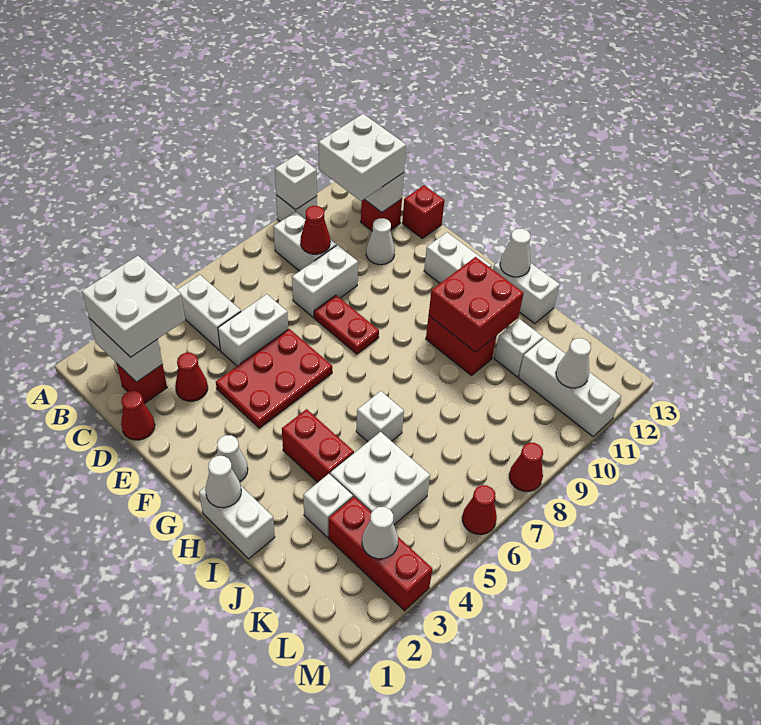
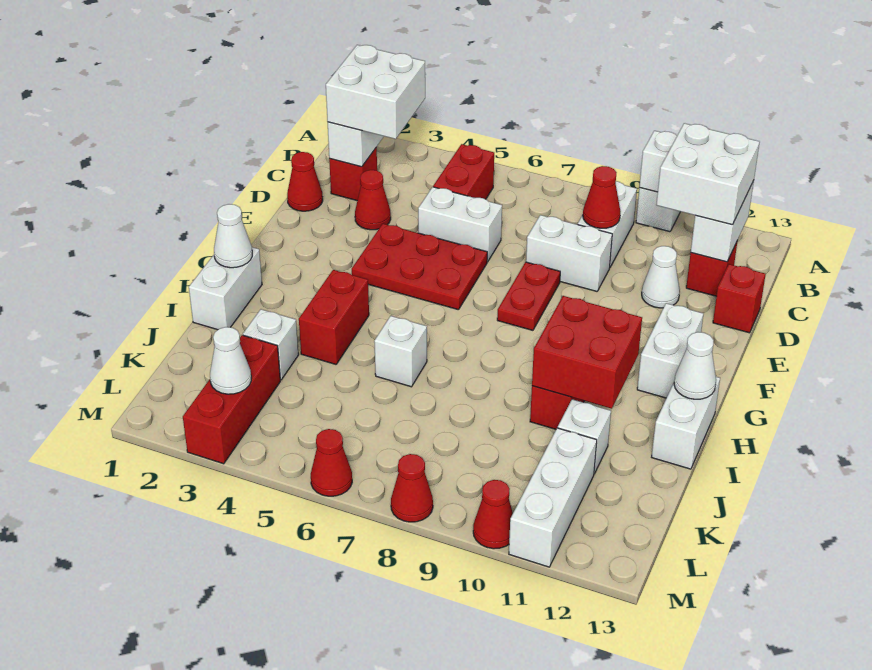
white brick B5:C5 level 1 -> red brick B5:C5 level 1
white cone G2 level 1 -> none
white brick J4:K5 level 1 -> none
white cone L11 level 2 -> none
none -> red cone M10 level 1

